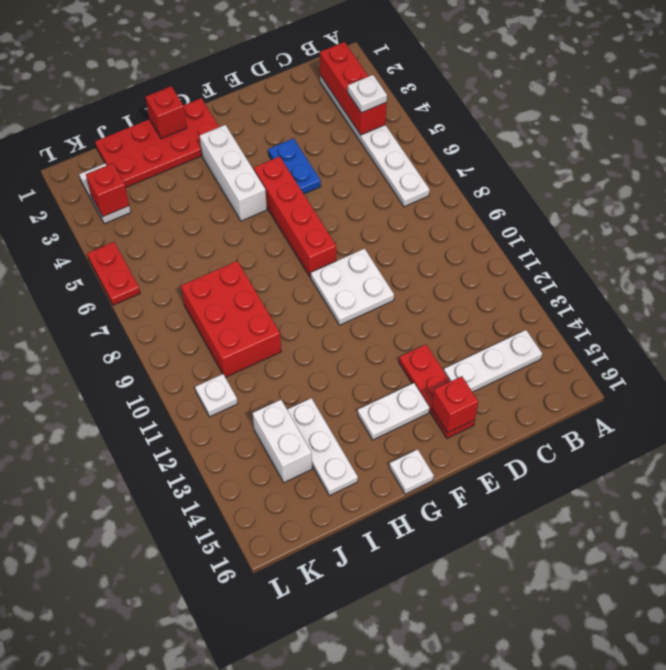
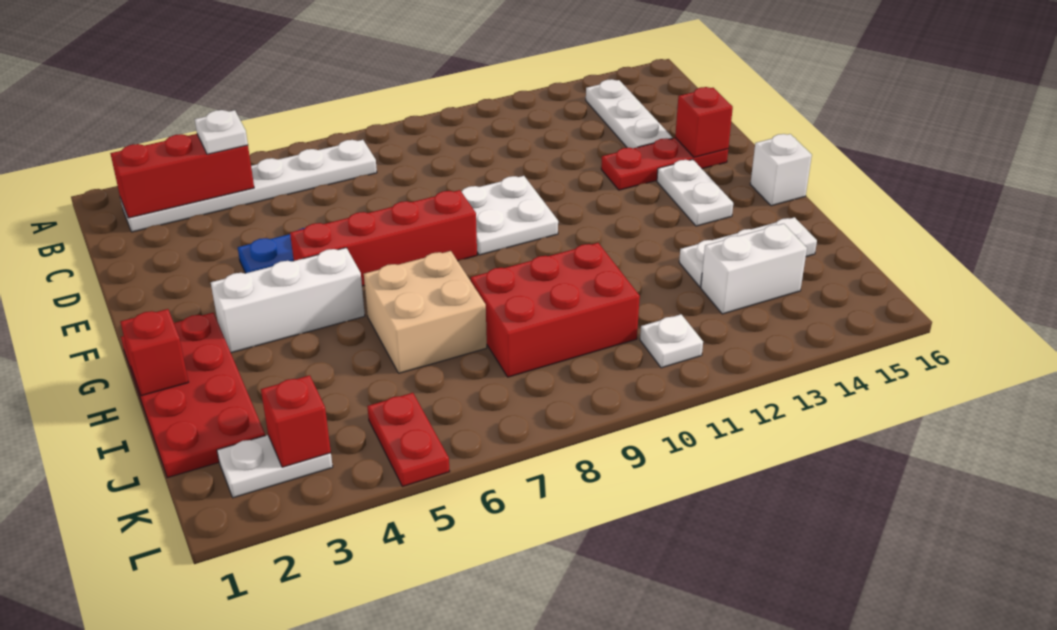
white plate G16 level 1 -> white brick G16 level 1
none -> tan brick H6:I7 level 1
red plate L5:L6 level 1 -> red plate K5:L5 level 1

